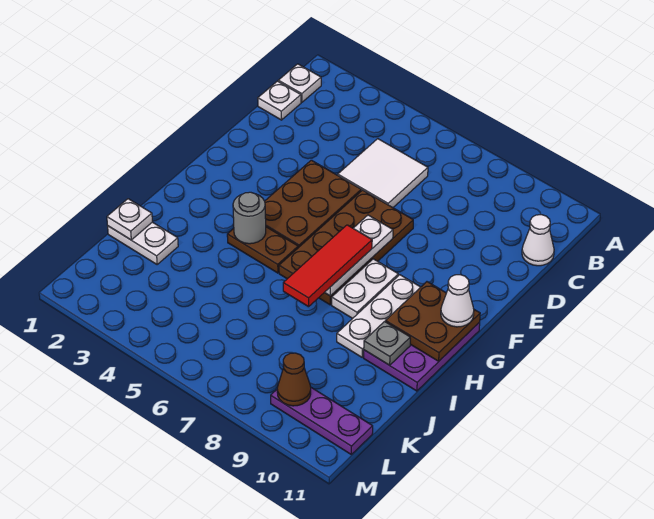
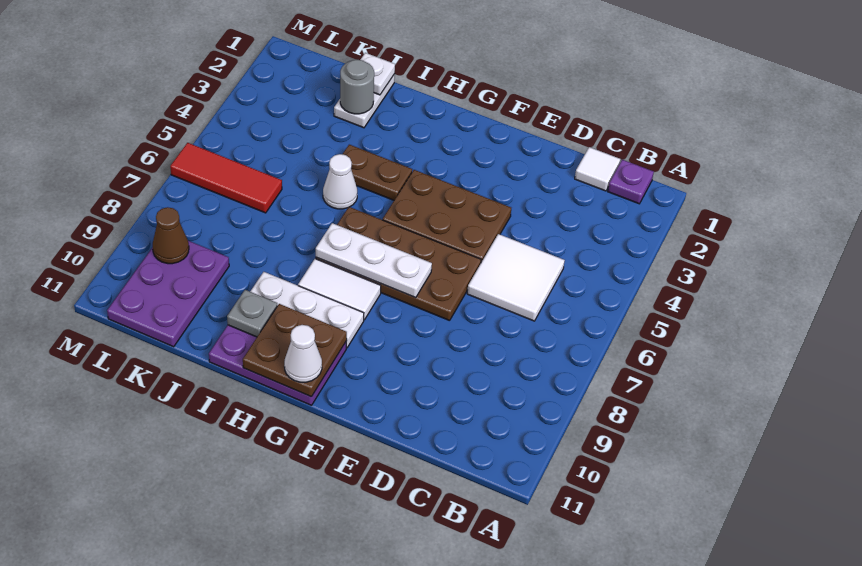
white plate B1 level 1 -> purple plate B1 level 1
white plate C1 level 1 -> white tile C1 level 1
white cone C11 level 1 -> white cone I5 level 1
red tile G7:I7 level 3 -> red tile K6:M6 level 1
white plate G8:H8 level 1 -> white tile G8:H8 level 1
brown plate H4:H5 level 1 -> brown plate H4:I4 level 1
grey round brick H4 level 2 -> grey round brick J2 level 2
purple plate L9:L11 level 1 -> purple plate K9:L11 level 1

